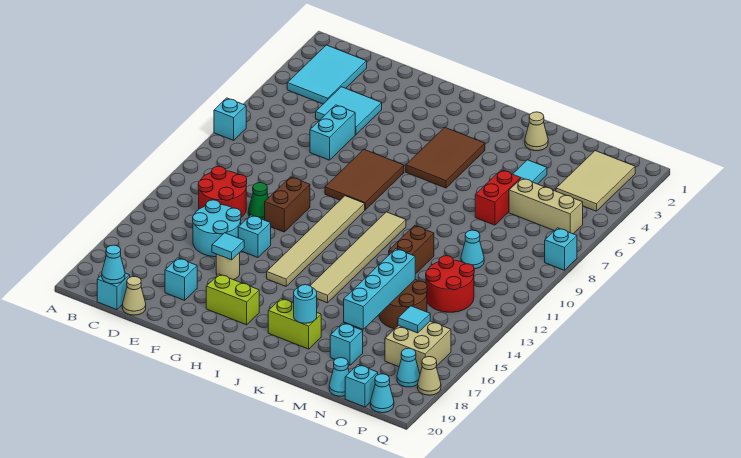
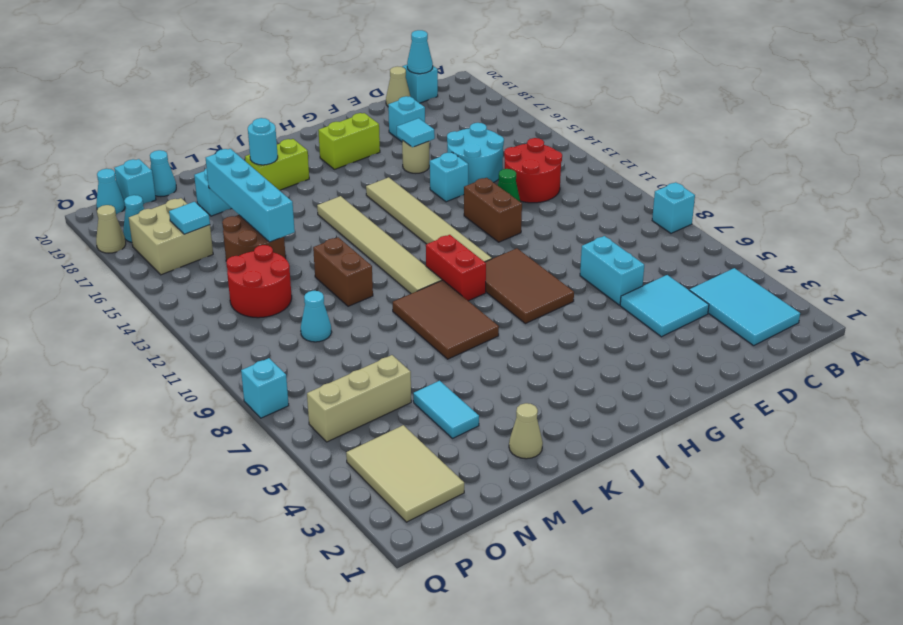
brown tile I4:J6 level 1 -> brown tile J7:K9 level 1
red brick M6:M7 level 1 -> red brick I9:I10 level 1

